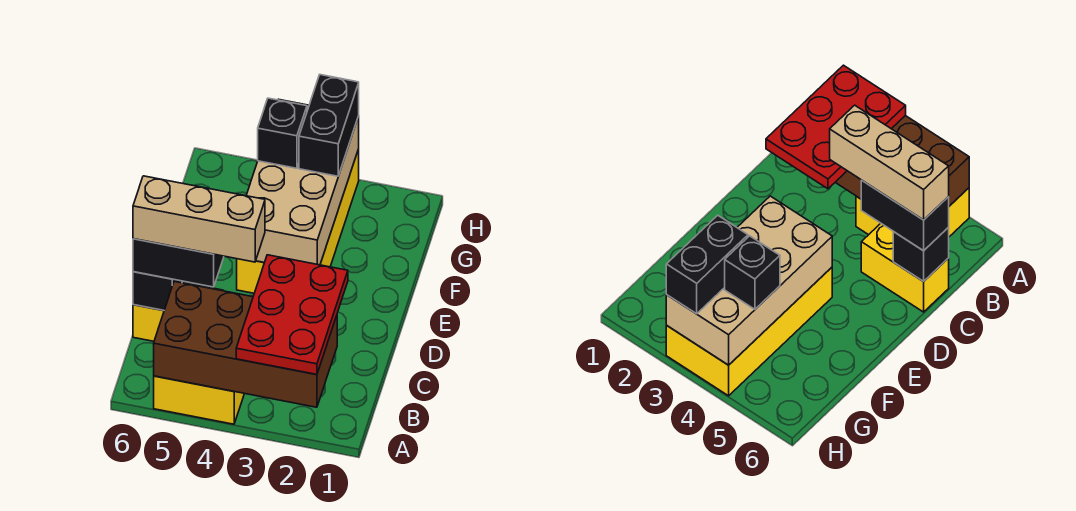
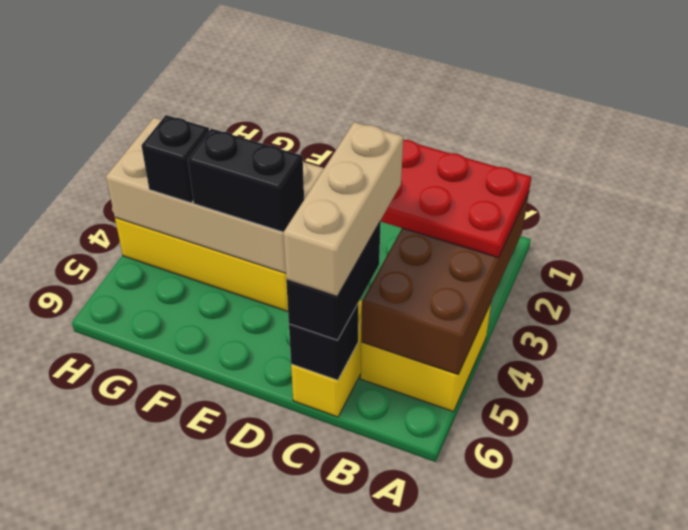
black brick G3:H3 level 3 -> black brick E4:F4 level 3

